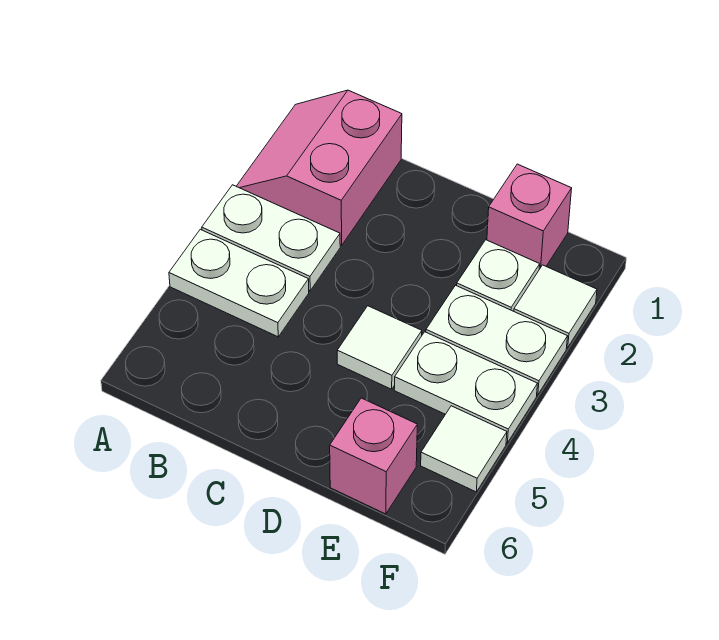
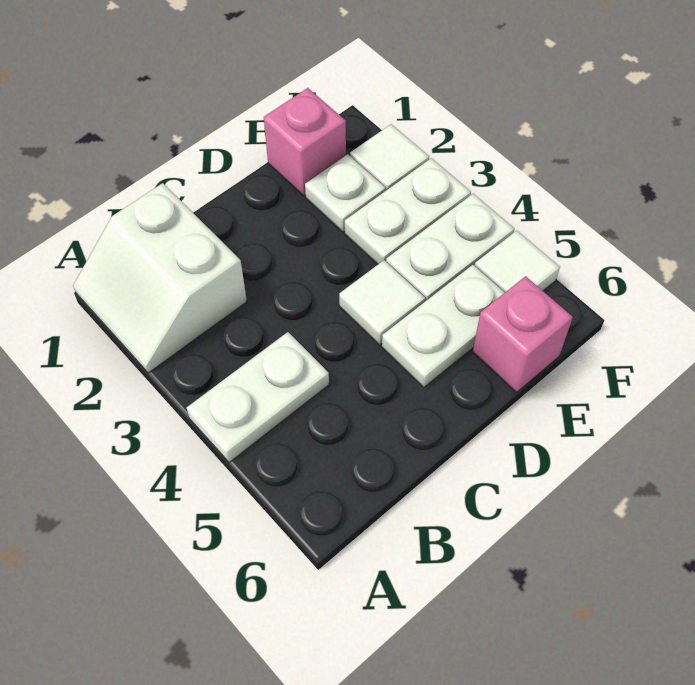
pink slope A1:B2 level 1 top B -> white slope A1:B2 level 1 top B
white plate A3:B3 level 1 -> white plate D5:E5 level 1

